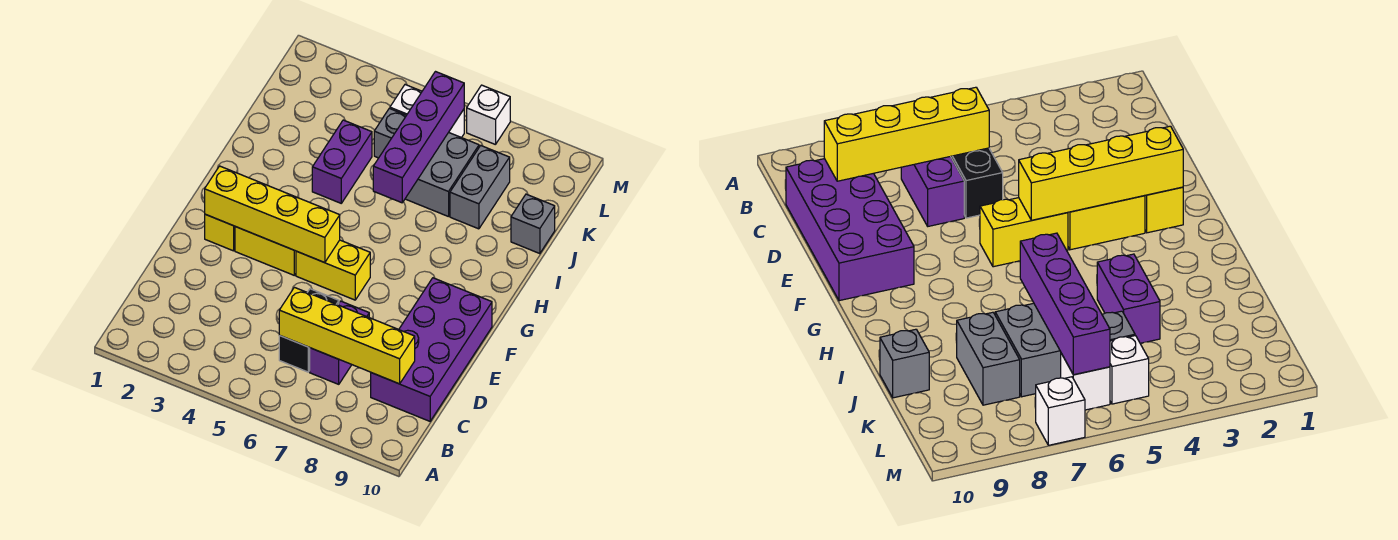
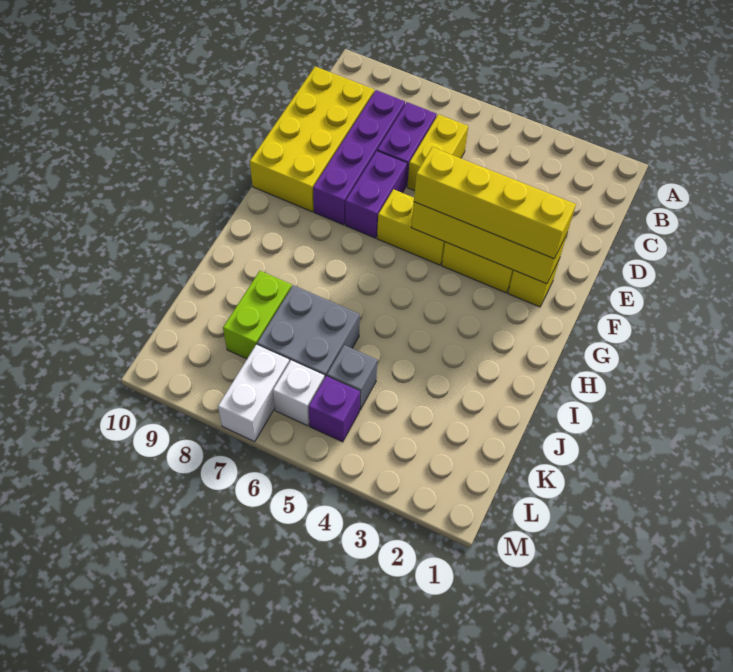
black brick C6:D6 level 1 -> yellow brick C6:D6 level 1
yellow brick C6:C9 level 2 -> yellow brick F2:F5 level 3
purple brick C9:F10 level 1 -> yellow brick C9:F10 level 1
purple brick I4:J4 level 1 -> purple brick E7:F7 level 1
purple brick I6:L6 level 2 -> purple brick C8:F8 level 1
grey brick J8:K8 level 1 -> lime brick J8:K8 level 1
grey brick J10 level 1 -> none
white brick L5 level 1 -> purple brick L5 level 1
white brick M7 level 1 -> white brick L7:M7 level 1

